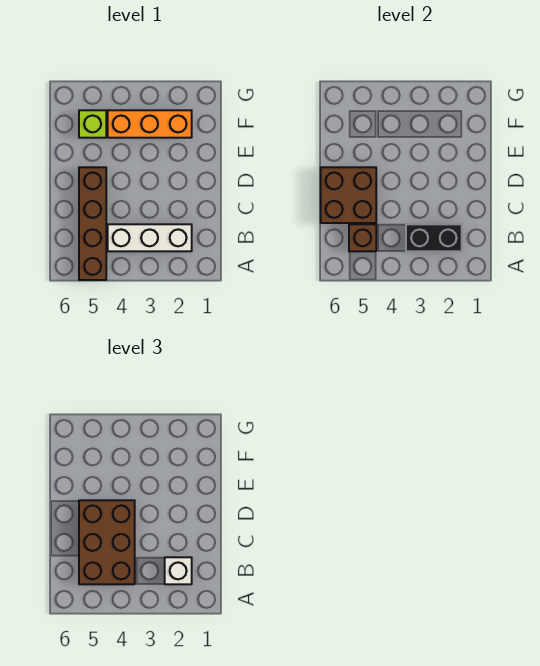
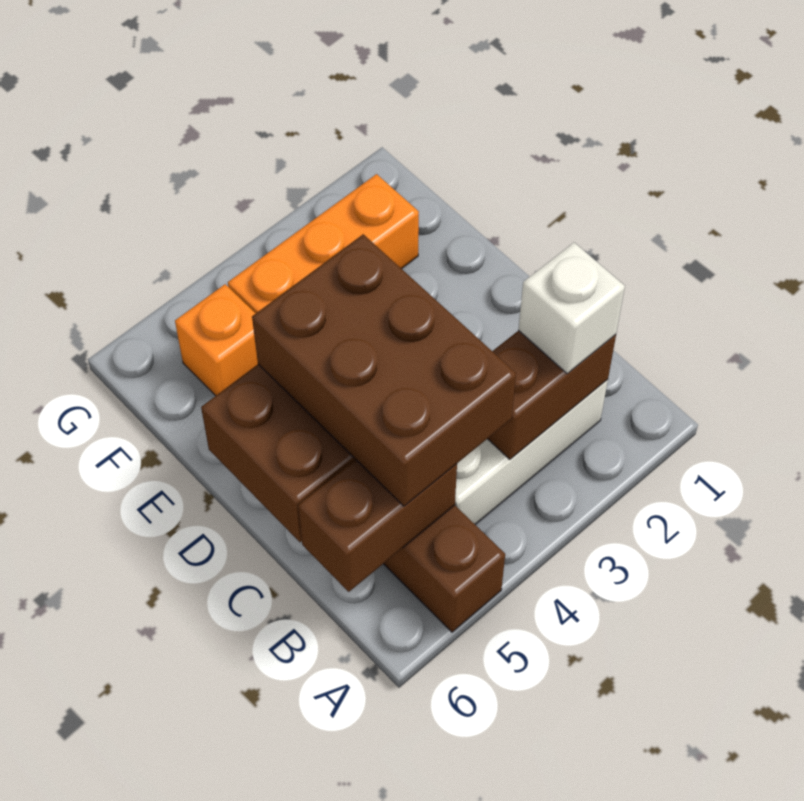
black brick B2:B3 level 2 -> brown brick B2:B3 level 2
brown brick B5 level 2 -> brown brick B5:B6 level 2
lime brick F5 level 1 -> orange brick F5 level 1

